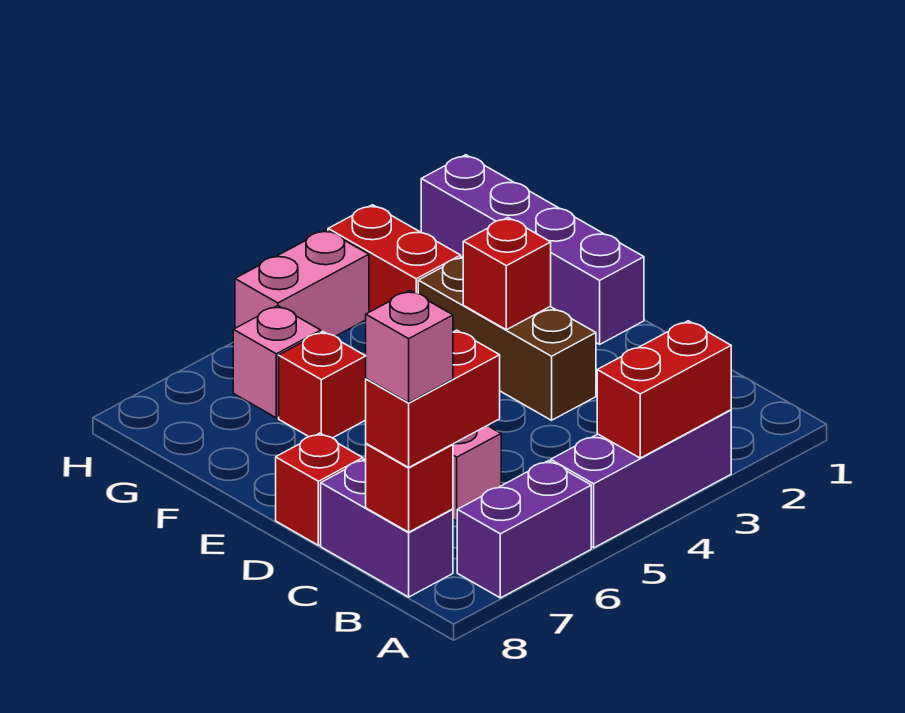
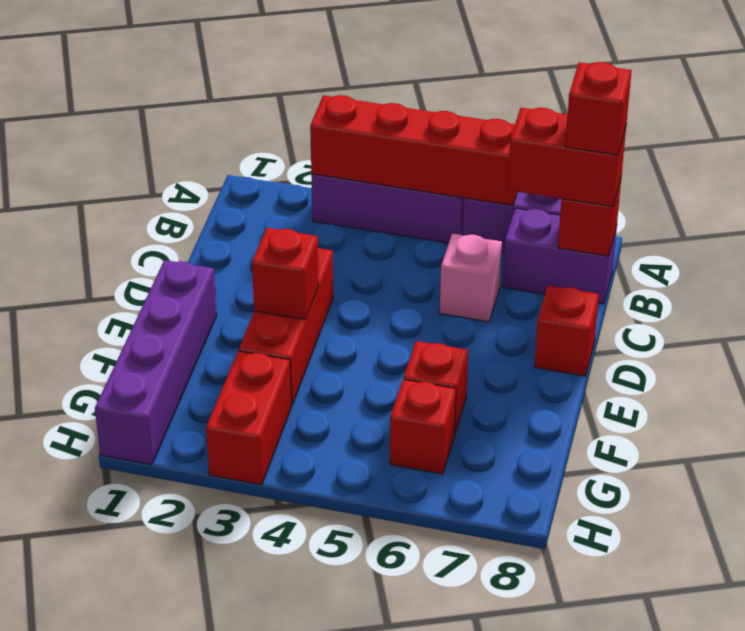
red brick A3:A4 level 2 -> red brick A3:A6 level 2
purple brick B8:C8 level 1 -> purple brick B7:B8 level 1
pink brick B8 level 4 -> red brick B8 level 4
brown brick D3:F3 level 1 -> red brick D3:F3 level 1
pink brick G6 level 1 -> red brick G6 level 1
pink brick H4:H5 level 1 -> none

